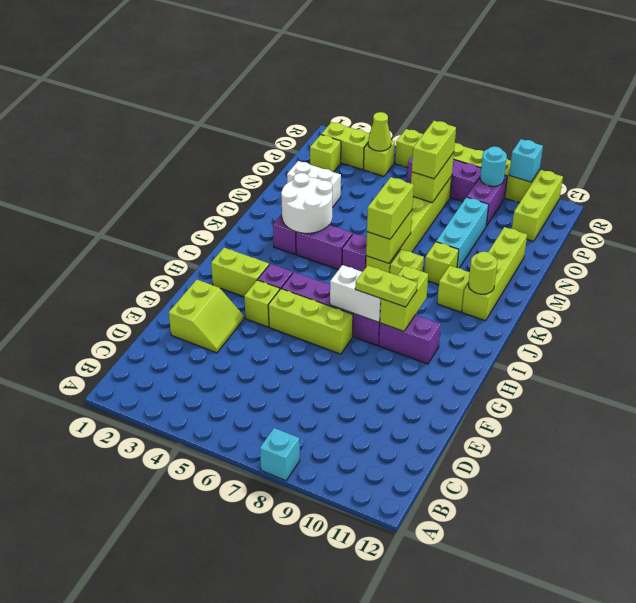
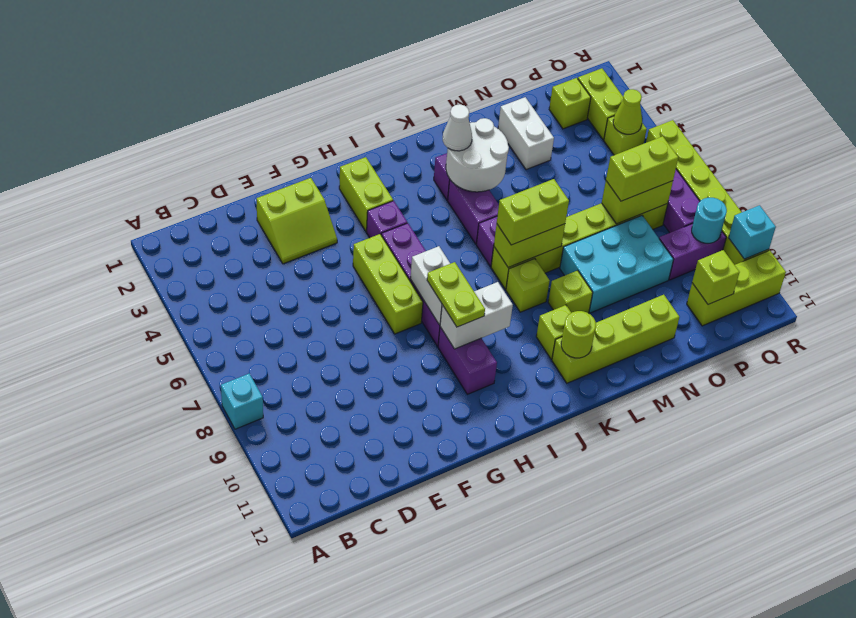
lime brick G4 level 1 -> lime brick P11 level 2
lime brick H9:I9 level 2 -> white brick H9:I9 level 2
none -> white cone K3 level 3
cyan brick M9:O9 level 1 -> cyan brick M8:O9 level 1

